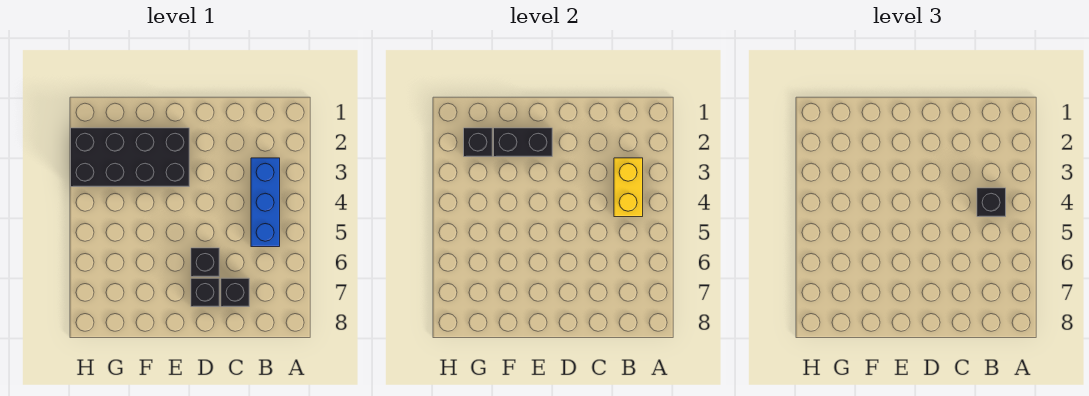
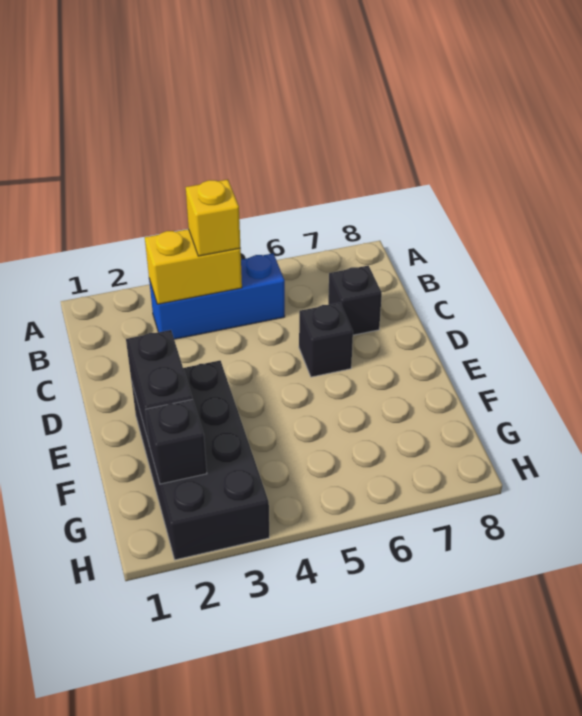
black brick B4 level 3 -> yellow brick B4 level 3
black brick D7 level 1 -> none

